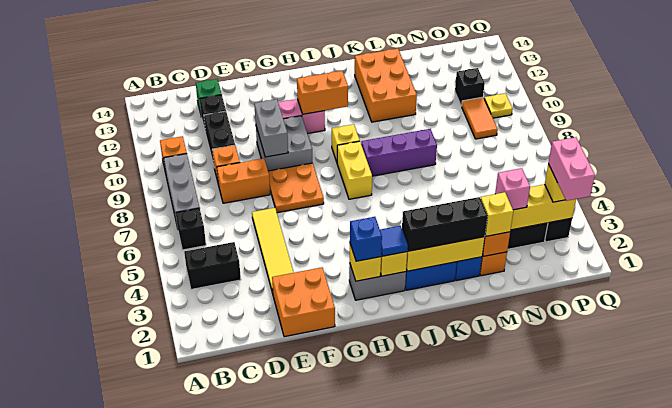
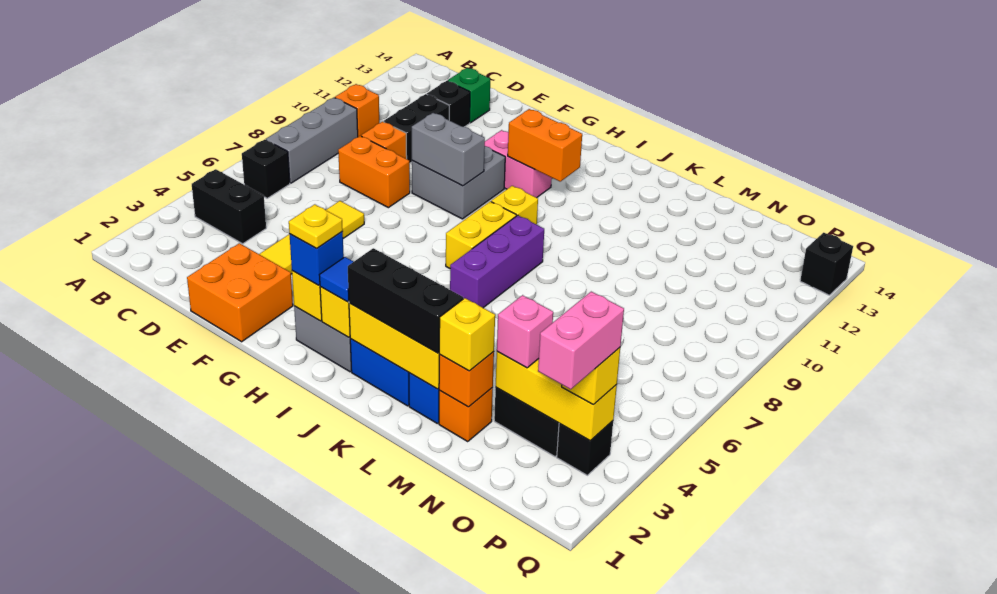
orange plate F7:G8 level 1 -> none
grey brick F9:F10 level 2 -> grey brick F9:G9 level 2
purple brick J8:L8 level 1 -> purple brick J6:J8 level 1
orange brick K11:L13 level 1 -> none
orange tile O9:O10 level 1 -> none
black brick O11 level 1 -> black brick Q13 level 1
yellow plate P10 level 1 -> yellow plate H2 level 4

